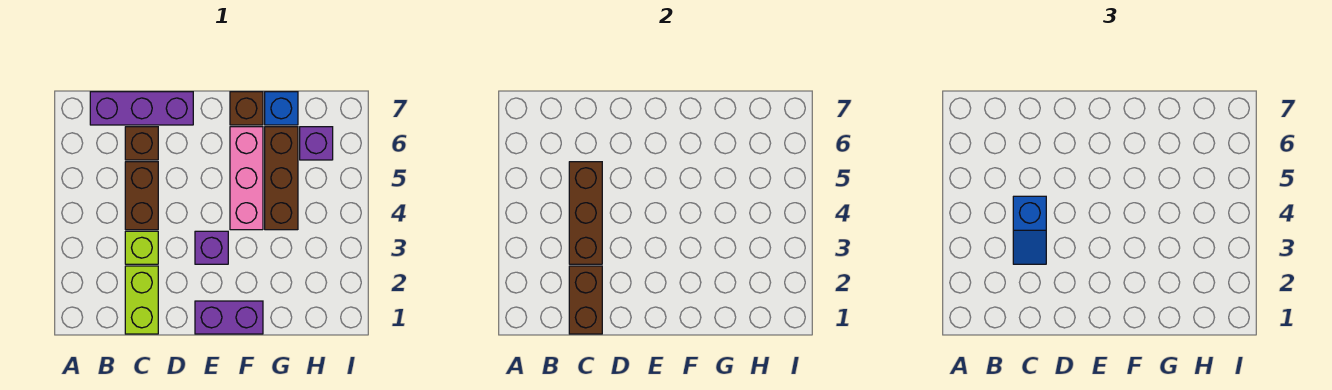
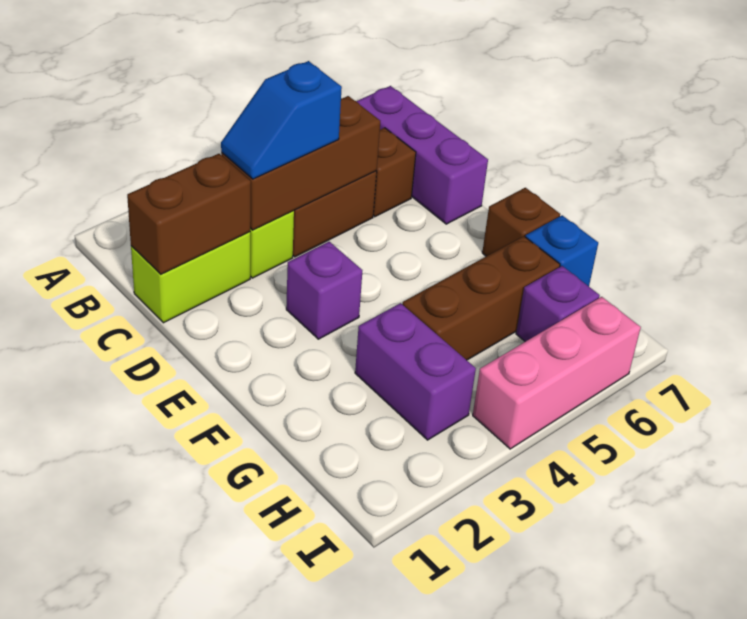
purple brick E1:F1 level 1 -> purple brick G3:H3 level 1
pink brick F4:F6 level 1 -> pink brick I4:I6 level 1

